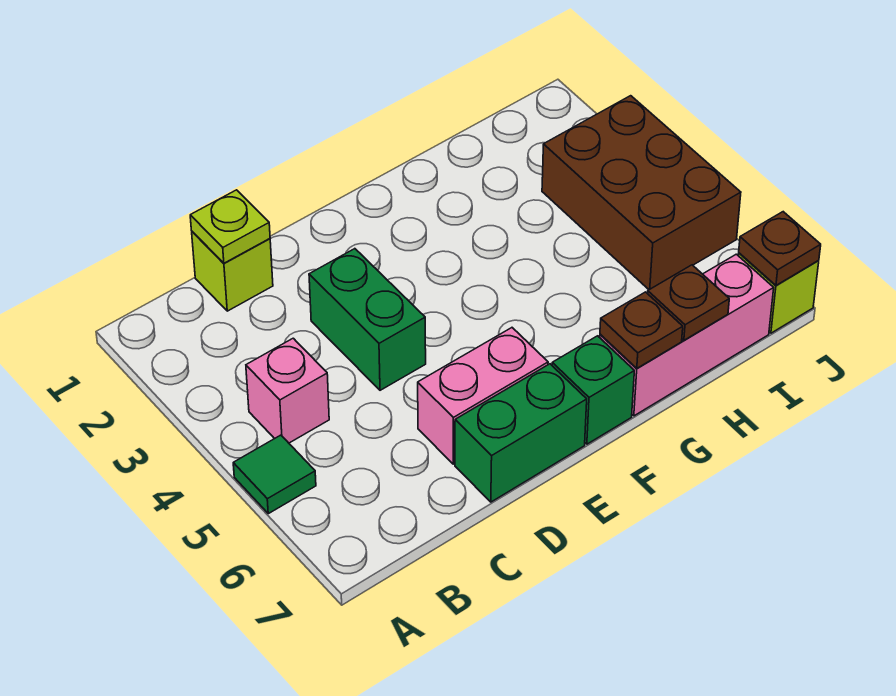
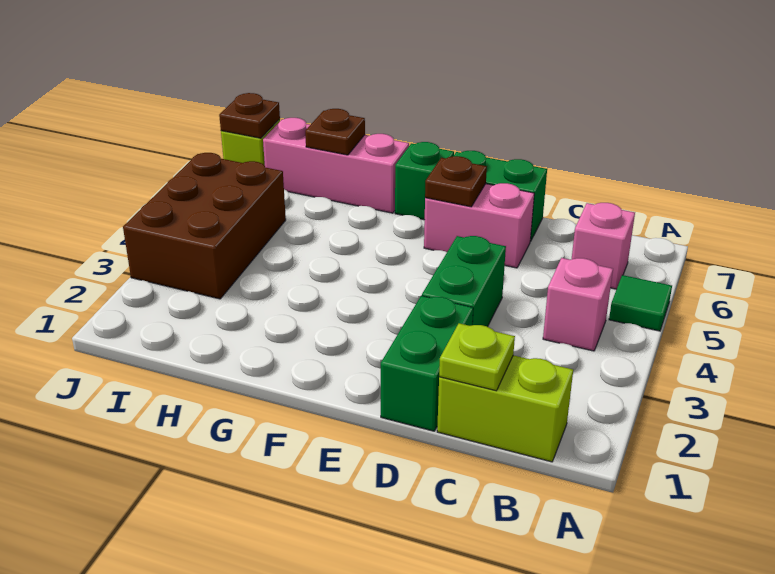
none -> pink brick B6 level 1
lime brick C1 level 1 -> lime brick B1:C1 level 1
none -> green brick D1:D2 level 1
brown plate G7 level 2 -> brown plate E6 level 2

